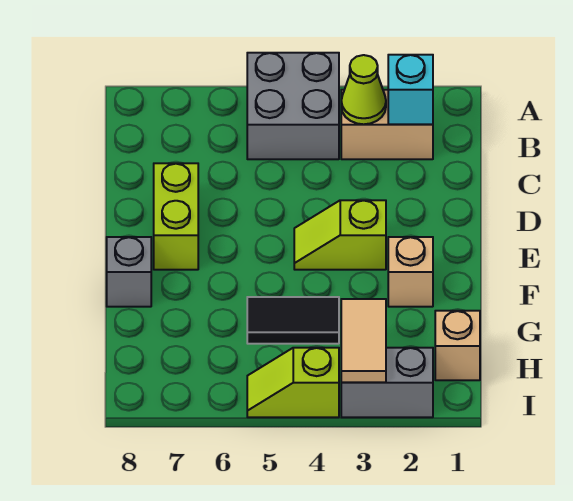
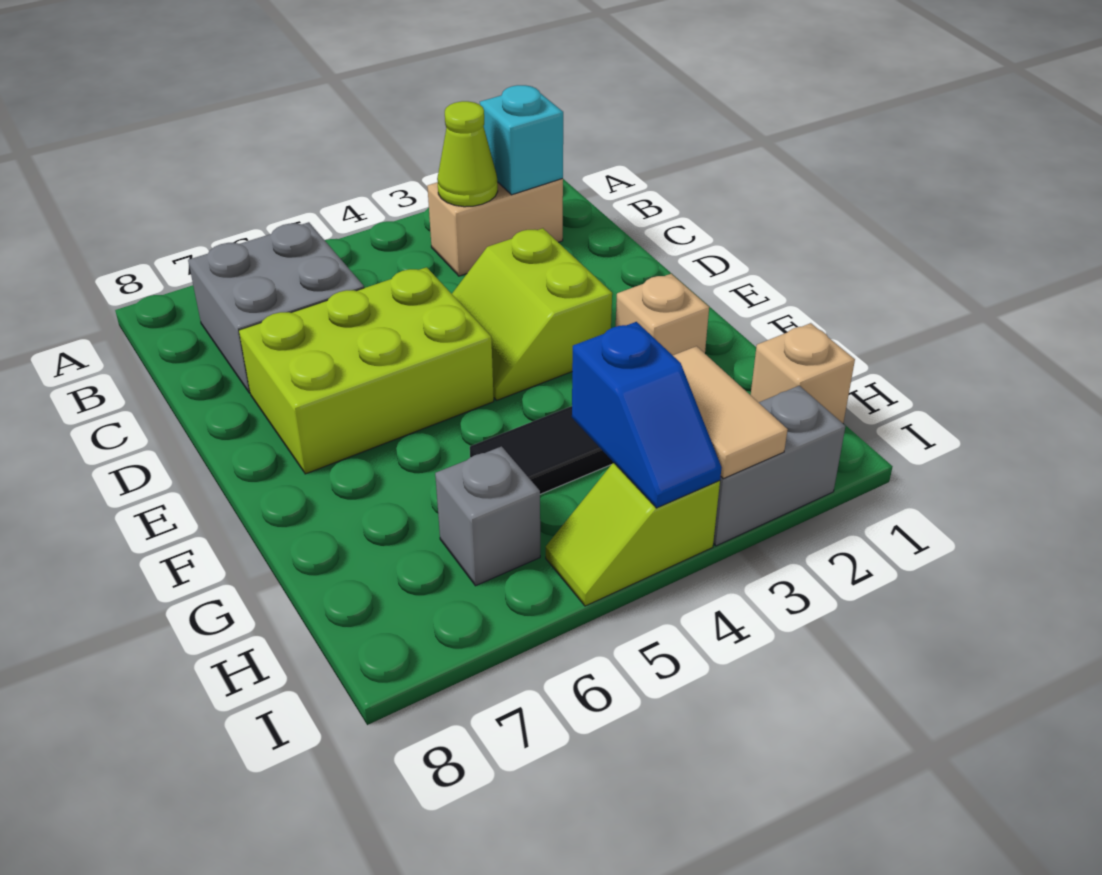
grey brick A4:B5 level 1 -> grey brick B6:C7 level 1
lime brick D7:E7 level 1 -> lime brick D5:E7 level 1
lime slope E3:E4 level 1 top 3 -> lime slope D3:E4 level 1 top 3
grey brick F8 level 1 -> grey brick H6 level 1
none -> blue slope H4:I4 level 2 top H

